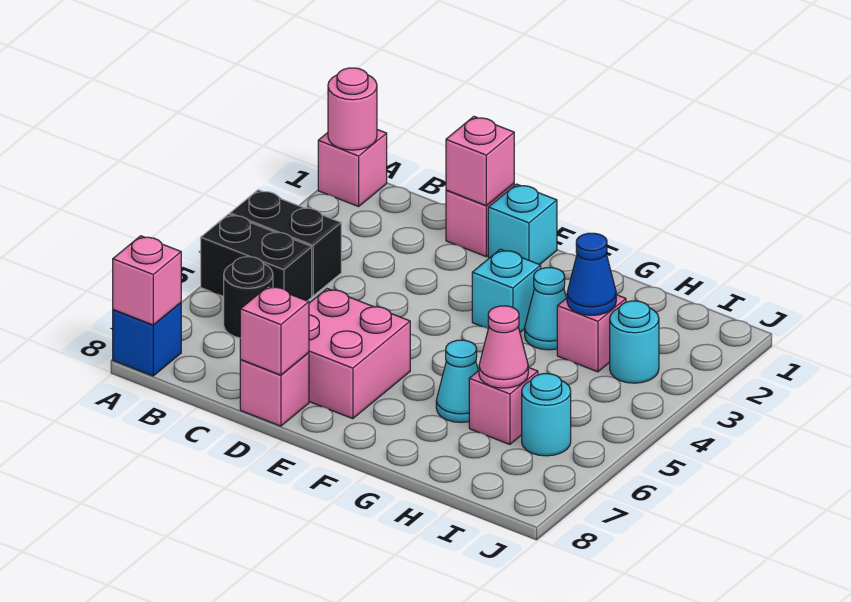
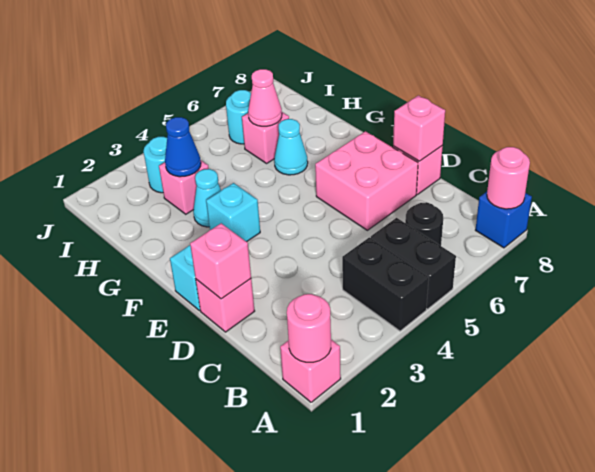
pink brick A8 level 2 -> pink round brick A8 level 2

